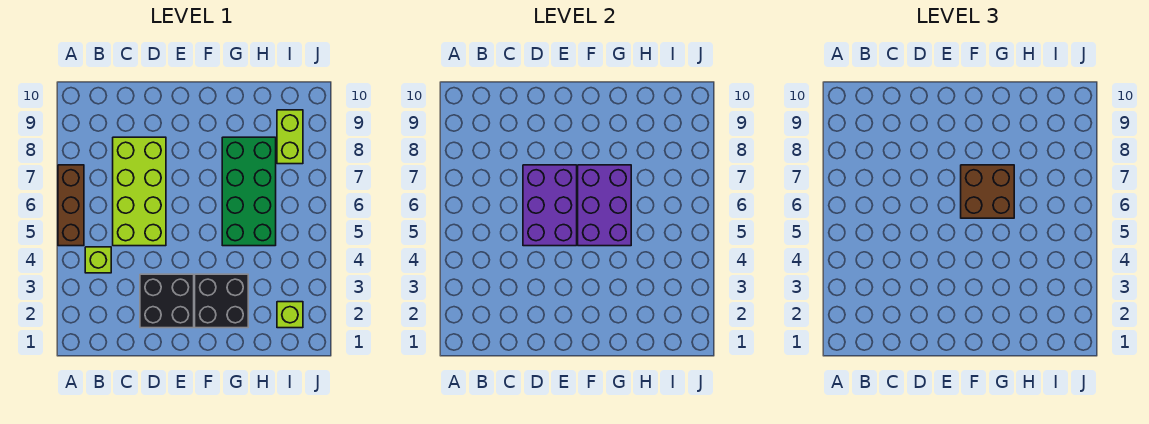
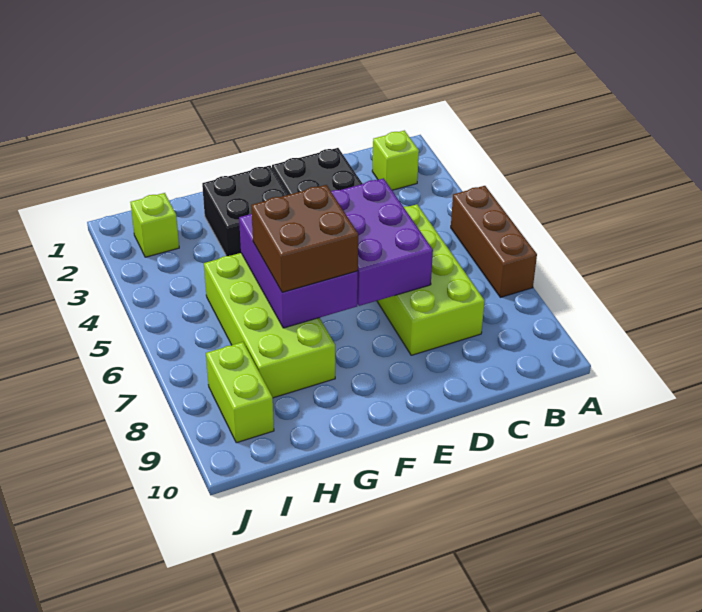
lime brick B4 level 1 -> lime brick B2 level 1
green brick G5:H8 level 1 -> lime brick G5:H8 level 1

